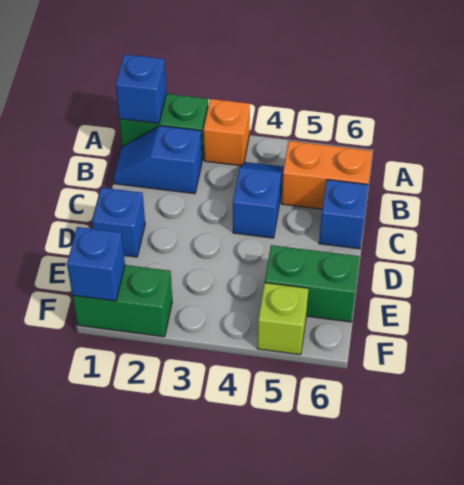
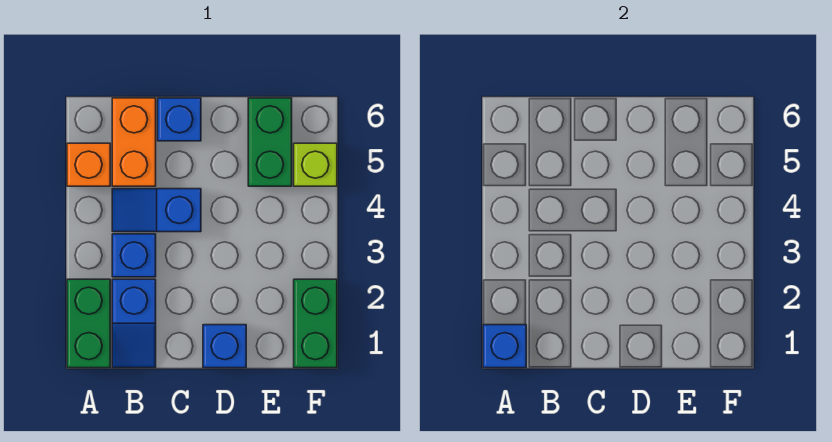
orange brick A3 level 1 -> orange brick A5 level 1
blue brick F1 level 2 -> blue brick B3 level 1

